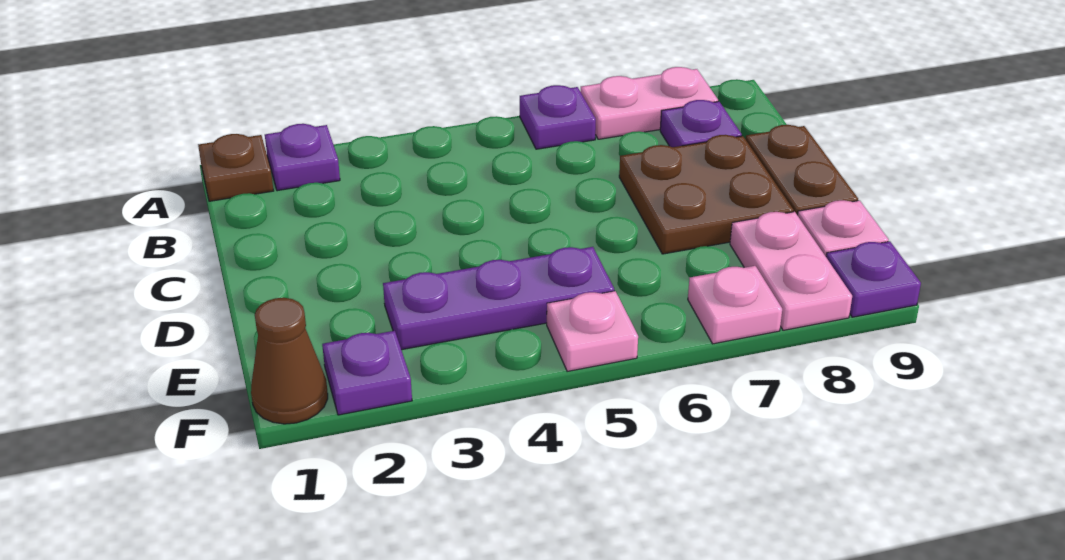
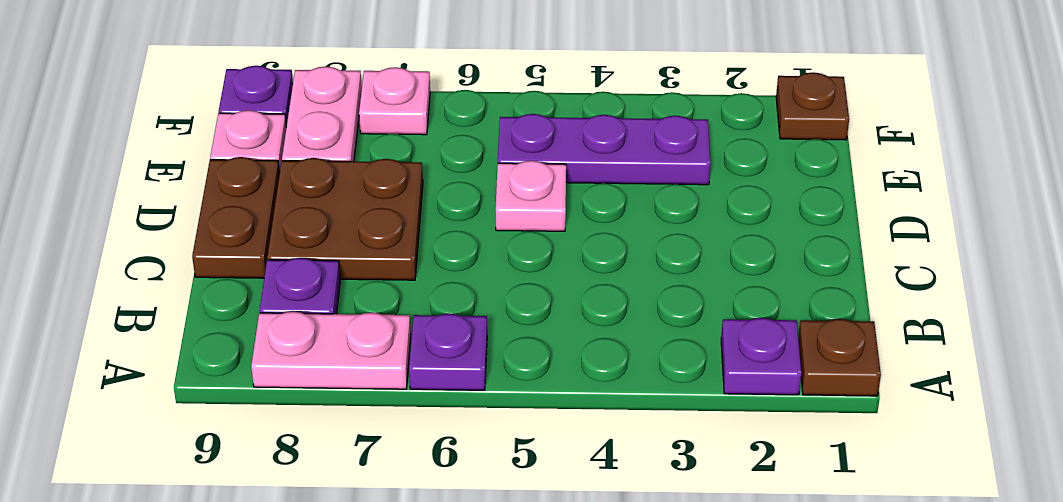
brown cone F1 level 1 -> brown plate F1 level 1
purple plate F2 level 1 -> none
pink plate F5 level 1 -> pink plate D5 level 1

